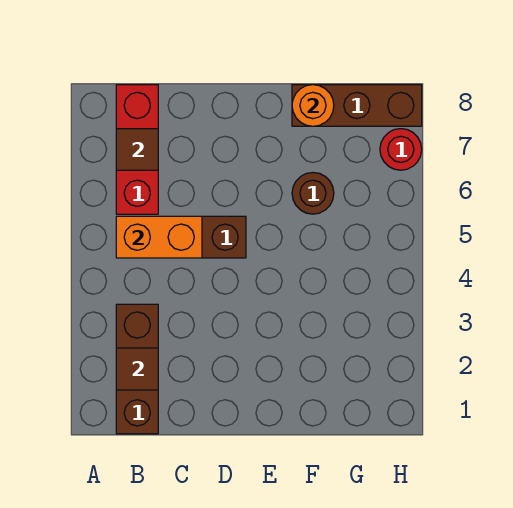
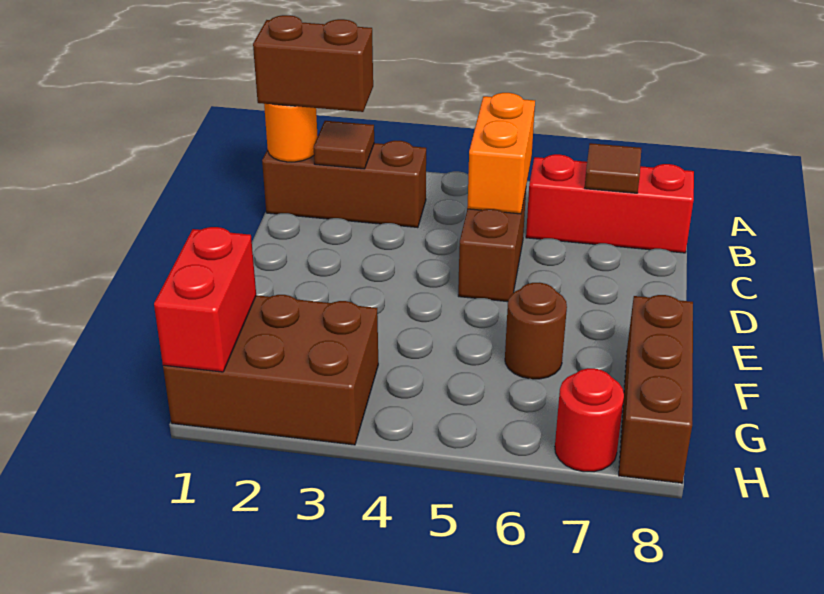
none -> brown brick B1:B2 level 3
orange round brick F8 level 2 -> orange round brick B1 level 2
none -> brown brick G1:H3 level 1
none -> red brick G1:H1 level 2

